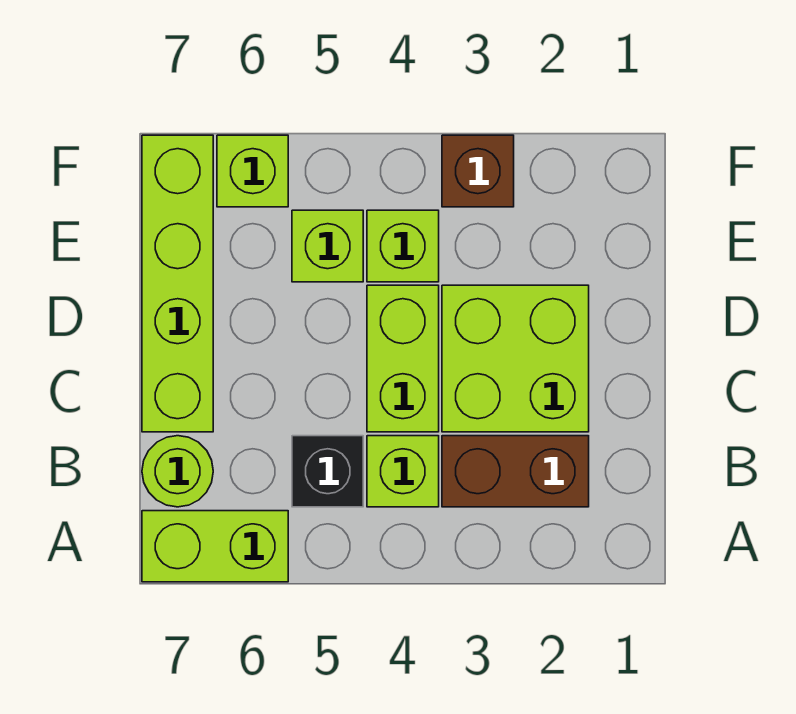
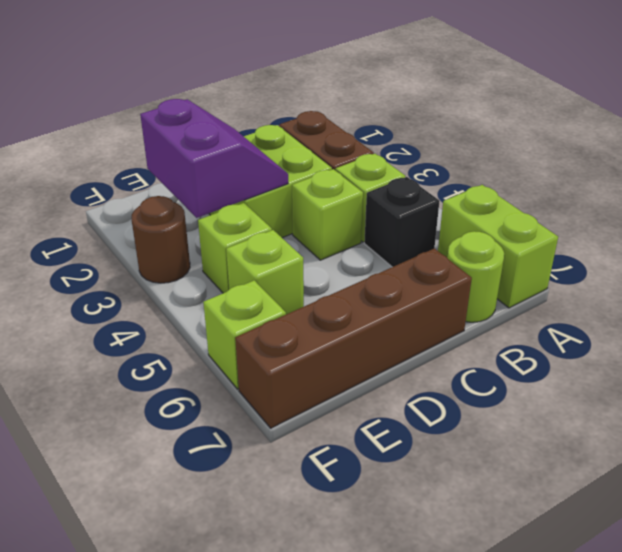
lime brick C4:D4 level 1 -> lime brick C4 level 1
lime brick C7:F7 level 1 -> brown brick C7:F7 level 1
none -> purple slope D2:E3 level 2 top E
brown brick F3 level 1 -> brown round brick F3 level 1

